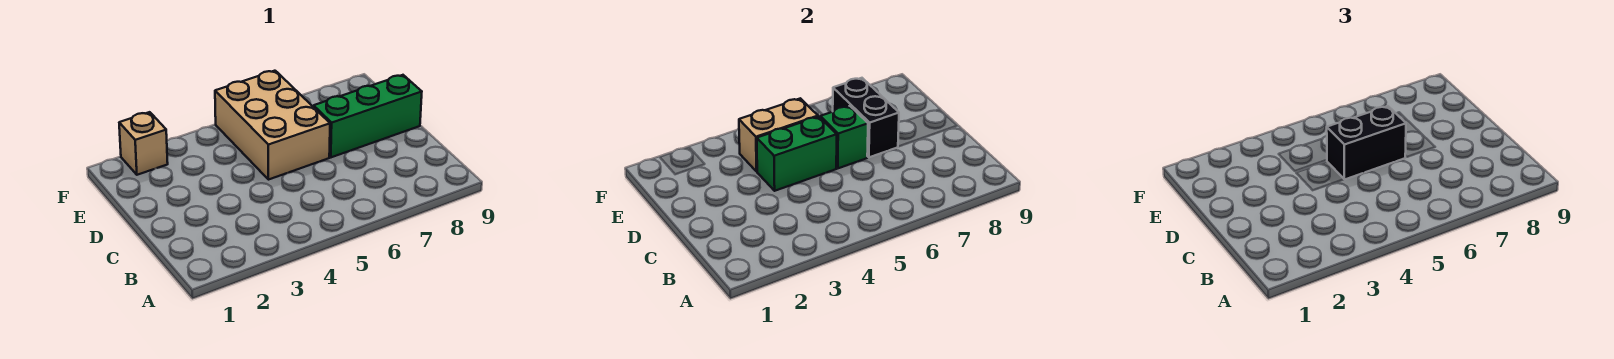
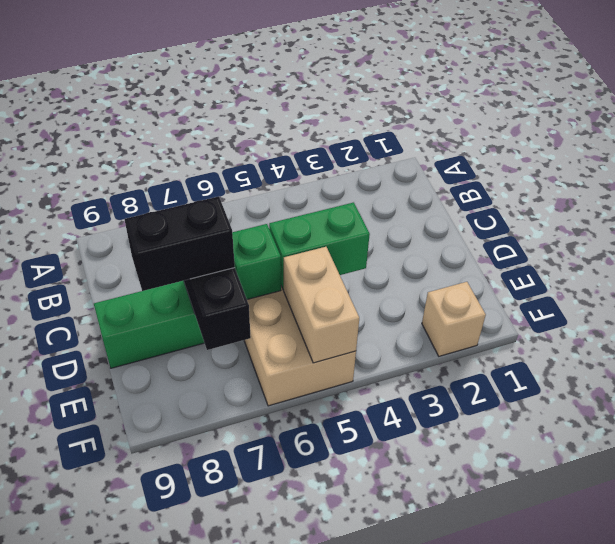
black brick D5:D6 level 3 -> black brick D7:D8 level 3
tan brick E4:E5 level 2 -> tan brick E5:F5 level 2

